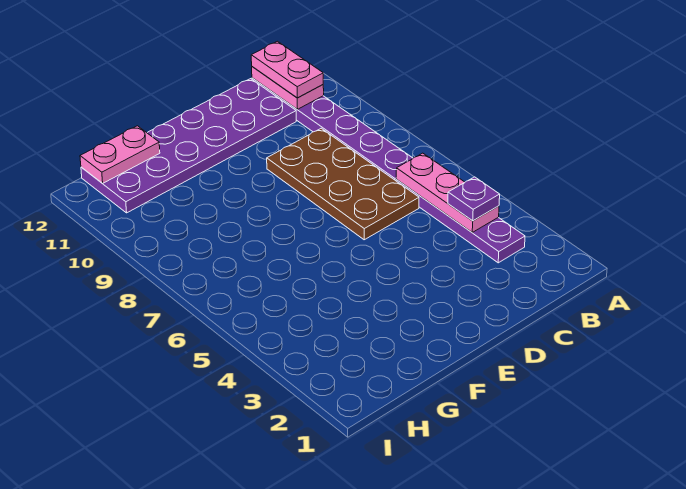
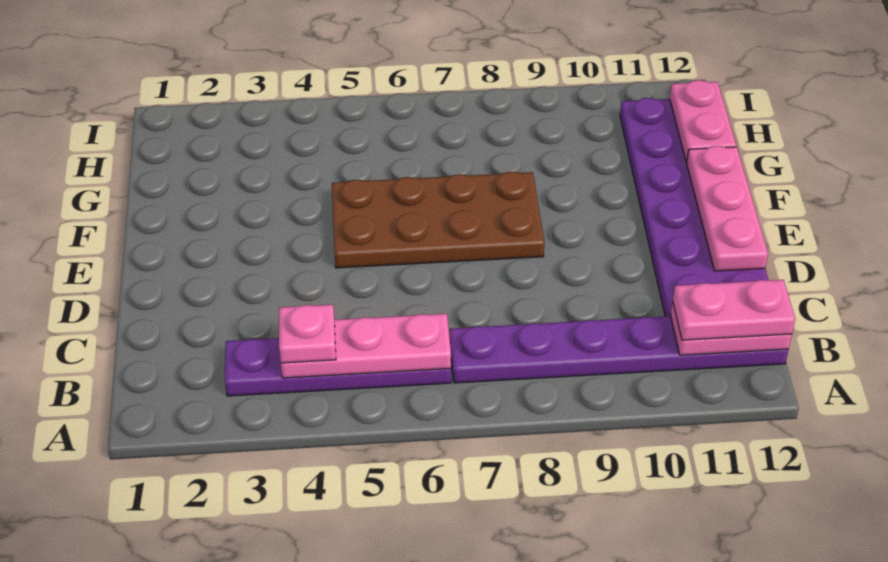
purple plate B4 level 3 -> pink plate B4 level 3
brown plate C6:D9 level 1 -> brown plate E5:F8 level 1
none -> pink plate D12:F12 level 2

